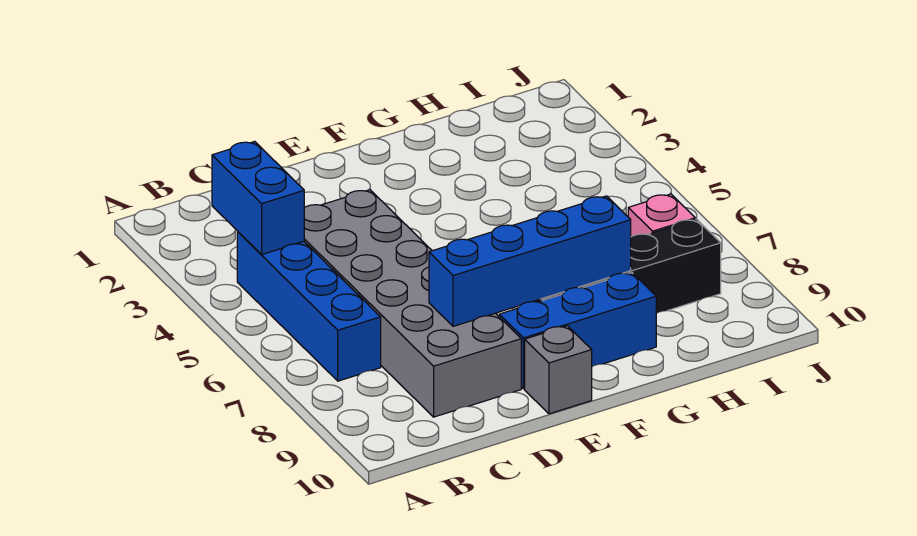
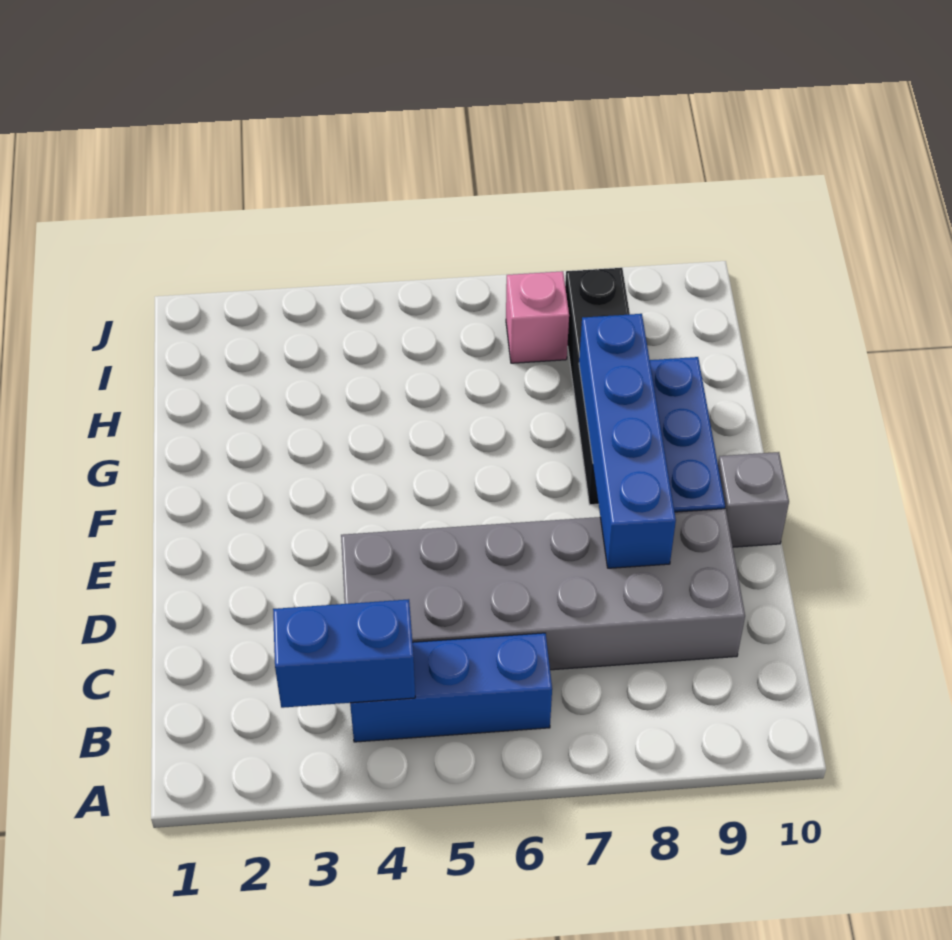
blue brick B4:B7 level 1 -> blue brick B4:B6 level 1

